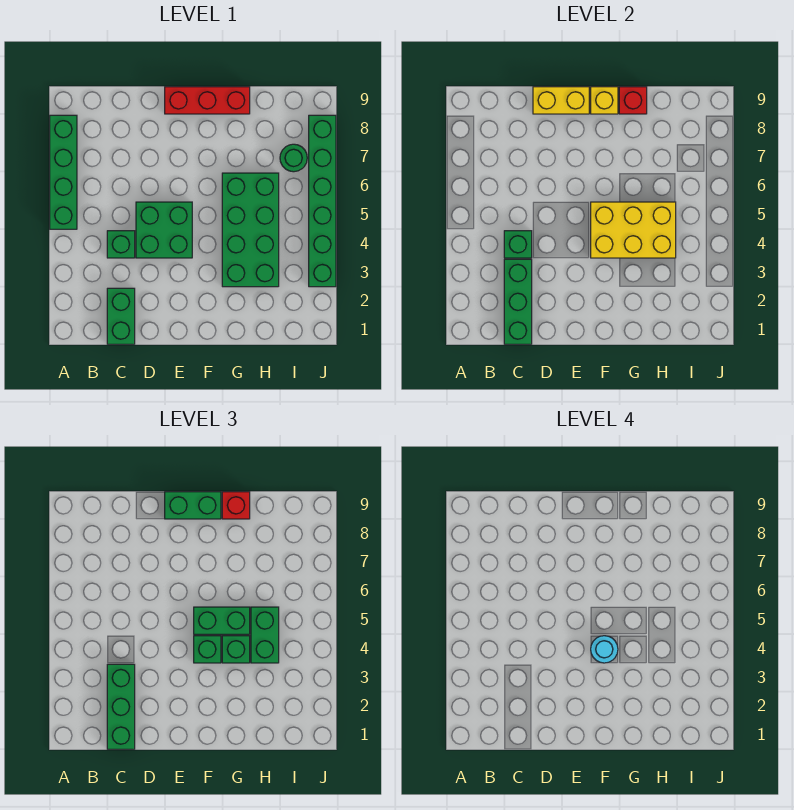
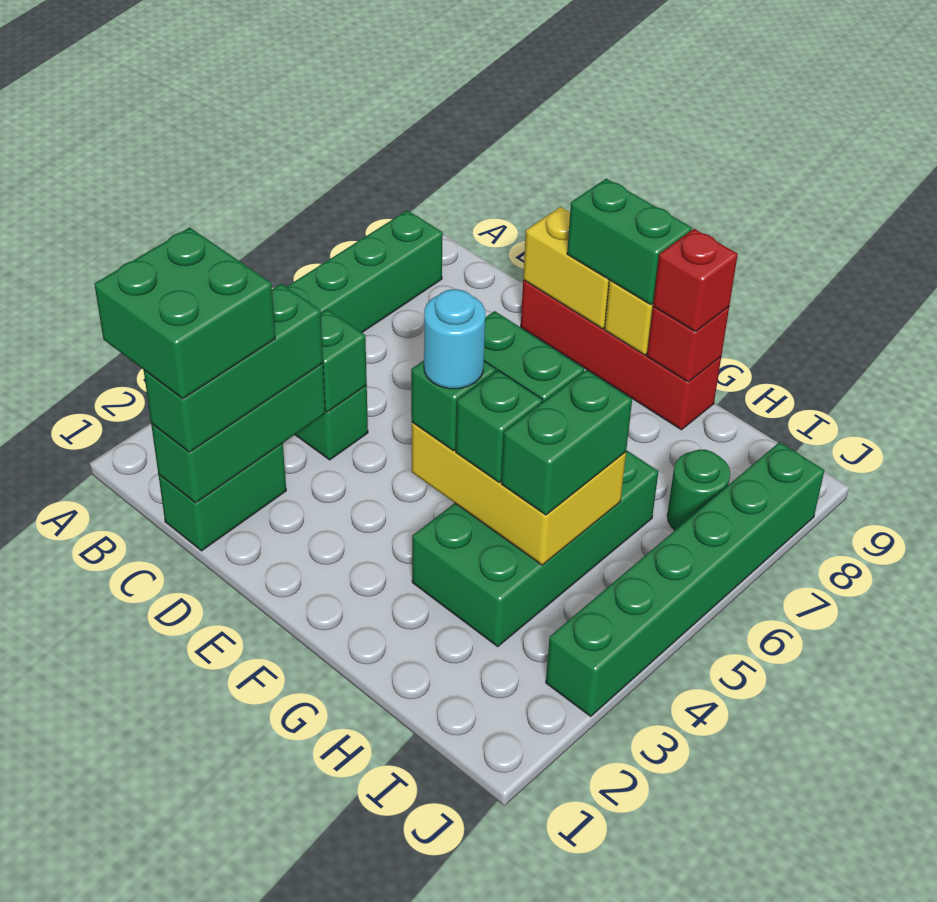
green brick D4:E5 level 1 -> green brick B1:C2 level 4
red brick E9:G9 level 1 -> red brick D9:G9 level 1

